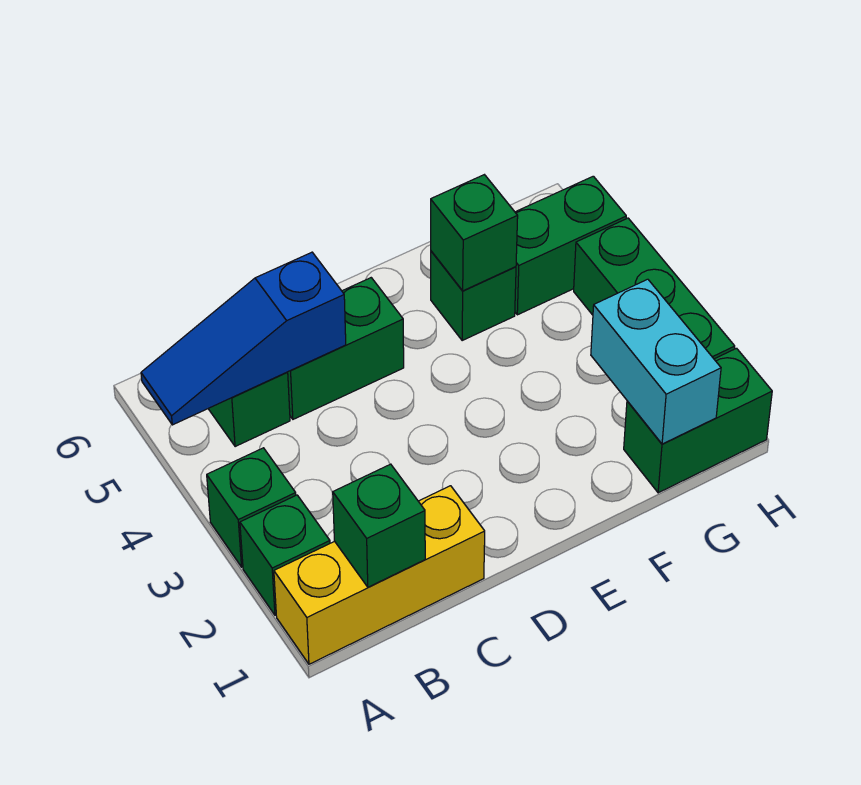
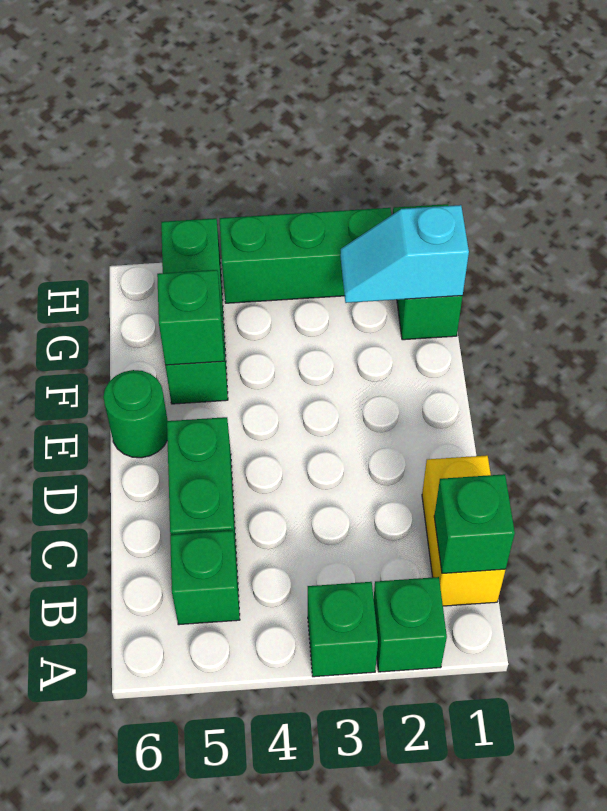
yellow brick A1:C1 level 1 -> yellow brick B1:C1 level 1
blue slope A5:C5 level 2 top C -> none
none -> green round brick E6 level 1
cyan brick G1:G2 level 2 -> cyan slope G1:G2 level 2 top 1

